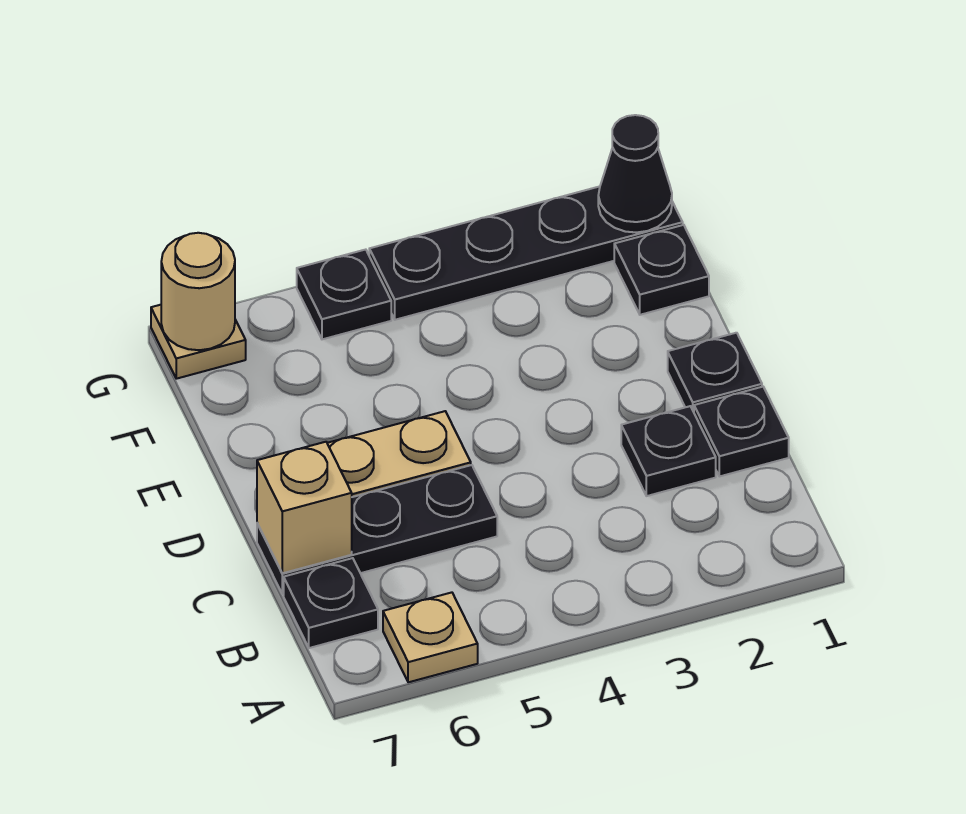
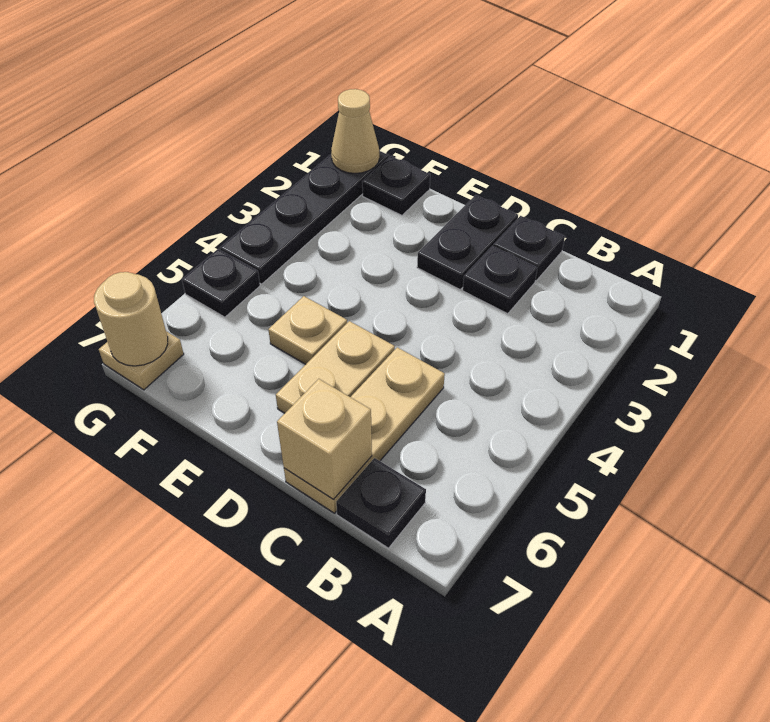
tan plate A6 level 1 -> tan plate E5 level 1
black plate C5:C7 level 1 -> tan plate C5:C7 level 1
black plate D1 level 1 -> black plate D1:D2 level 1
black cone G1 level 2 -> tan cone G1 level 2

